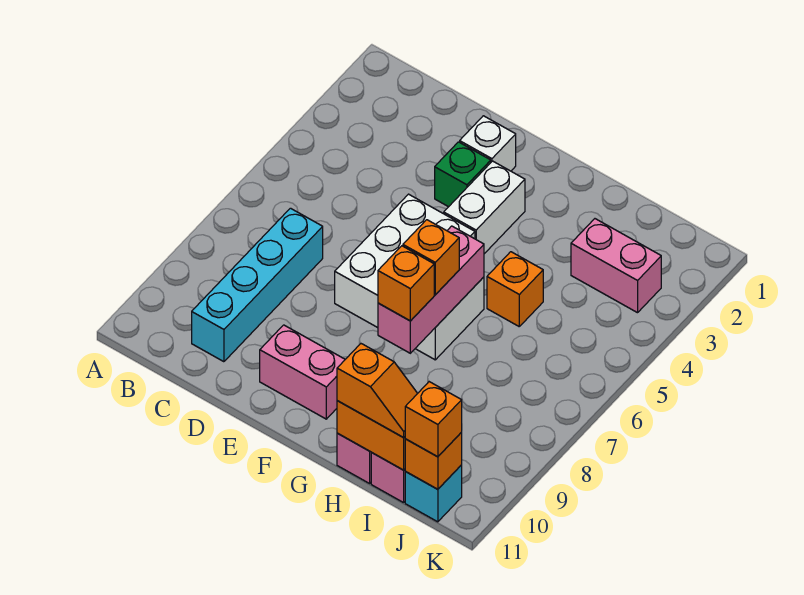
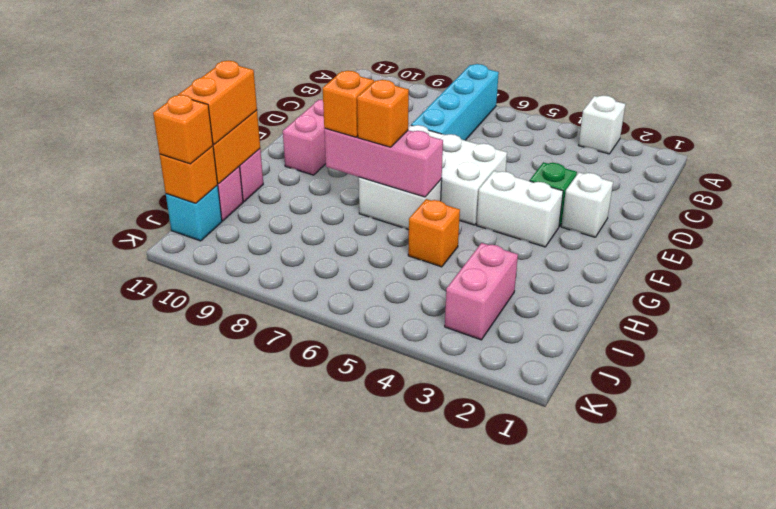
none -> white brick A3 level 1
cyan brick C7:C10 level 1 -> cyan brick A7:D7 level 1
orange slope H11:I11 level 3 top H -> orange brick H11:I11 level 3

